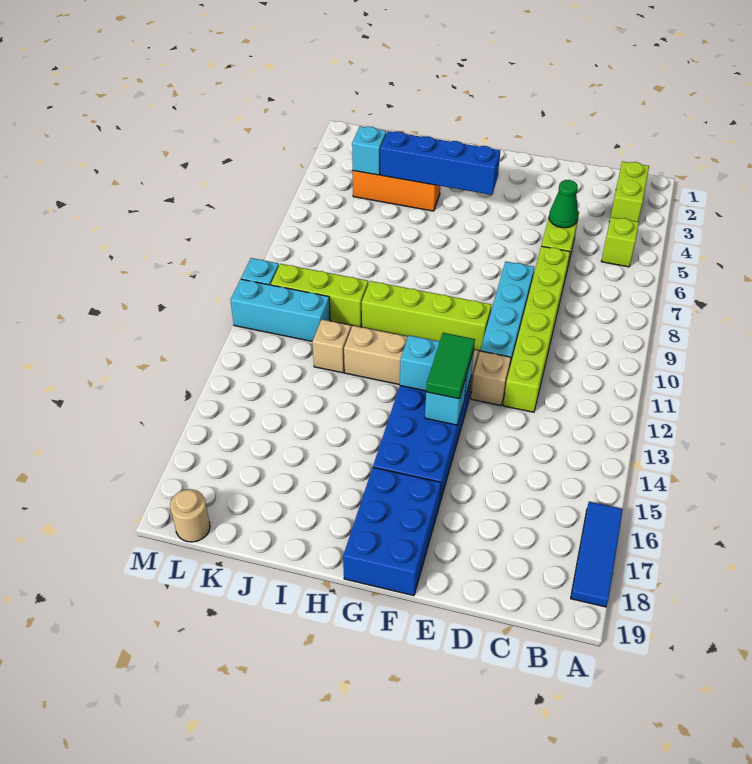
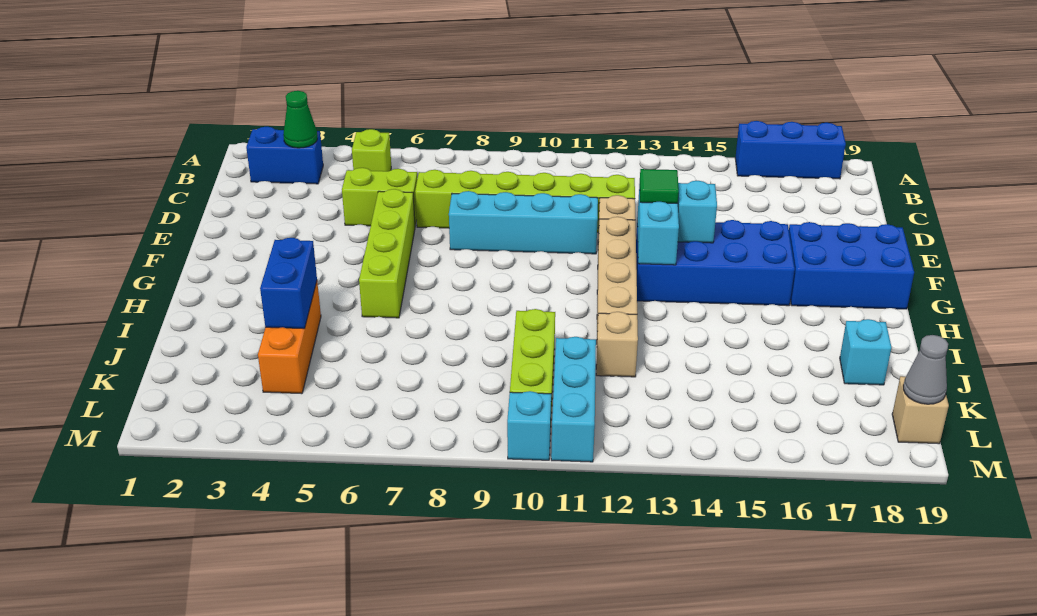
blue tile A16:A18 level 1 -> blue brick A16:A18 level 1
lime brick B2:B3 level 1 -> blue brick B2:B3 level 1
green cone D5 level 2 -> green cone B3 level 2
lime brick F10:I10 level 1 -> lime brick E6:H6 level 1
green tile F13:F14 level 3 -> green tile F13 level 3
blue brick G4:J4 level 2 -> blue brick I4:J4 level 2
cyan brick K4 level 2 -> cyan brick J18 level 1
tan round brick L19 level 1 -> tan brick L19 level 1
none -> grey cone L19 level 2

